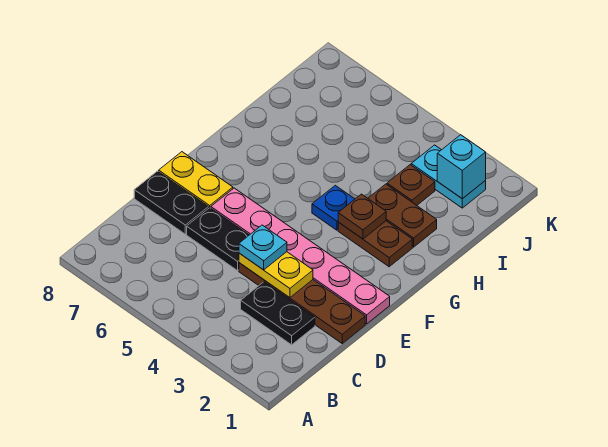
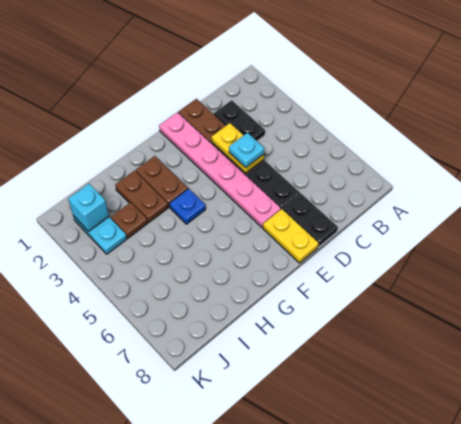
brown plate G3 level 2 -> none

